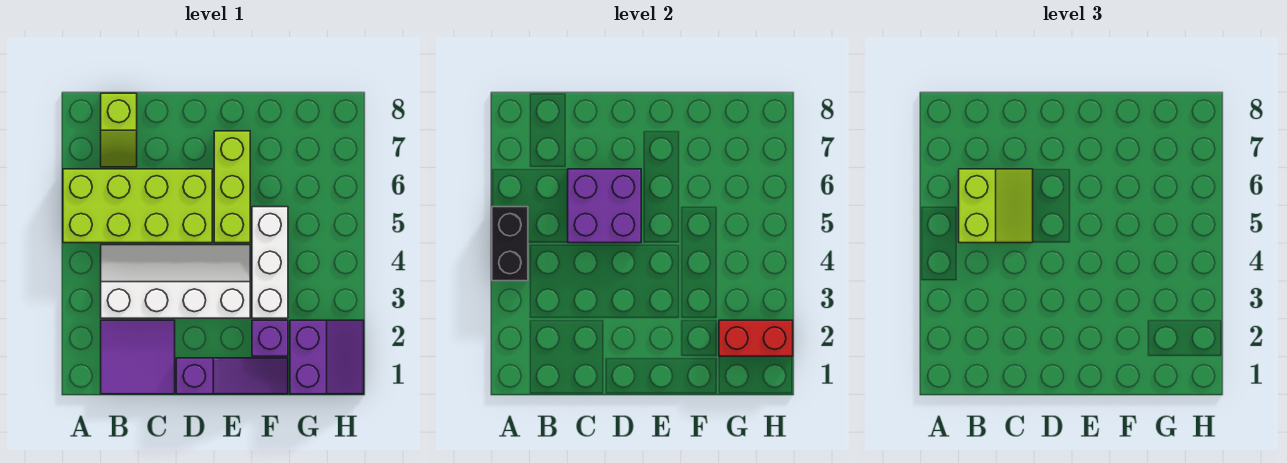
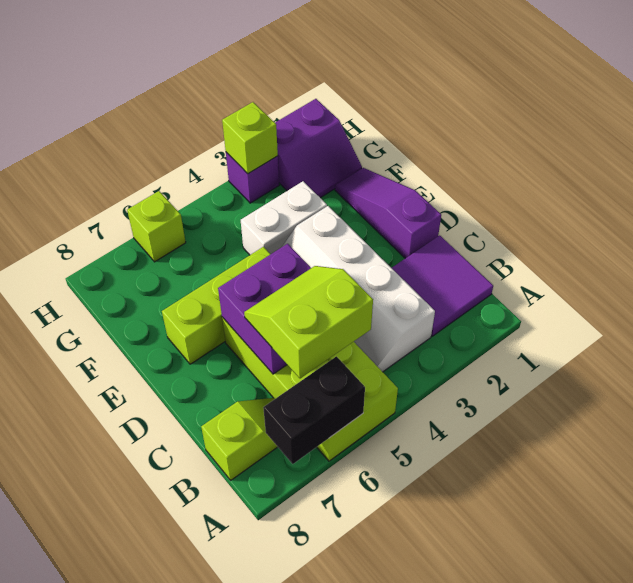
black brick A4:A5 level 2 -> black brick A6:A7 level 2
purple brick F2 level 1 -> purple brick H3 level 1
white brick F3:F5 level 1 -> white brick F3:F4 level 1
purple slope G1:H2 level 1 top G -> purple slope G1:H2 level 1 top H
red brick G2:H2 level 2 -> none
none -> lime brick H3 level 2
none -> lime brick H6 level 1

